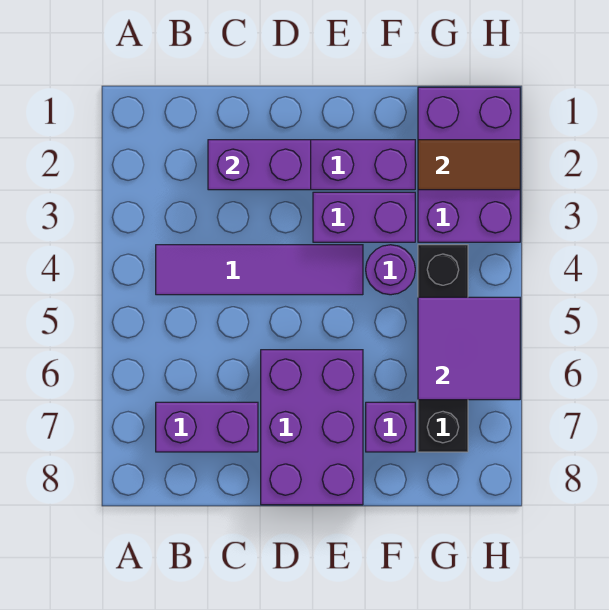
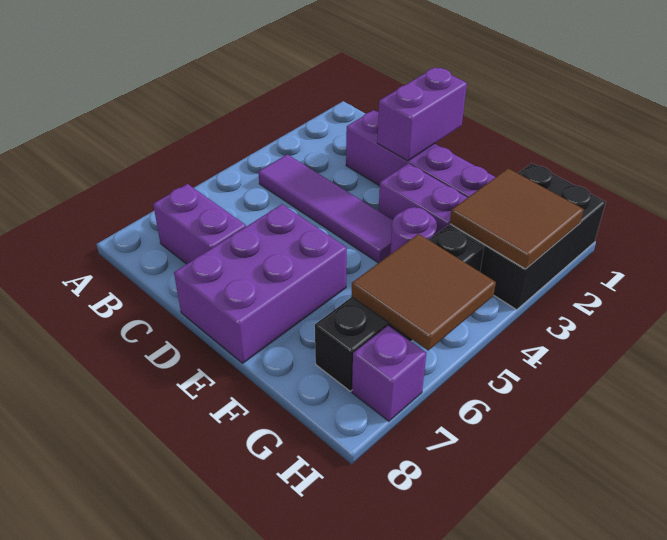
purple brick C2:D2 level 2 -> purple brick D1:D2 level 2
purple brick F7 level 1 -> purple brick H7 level 1
purple brick G1:H3 level 1 -> black brick G1:H3 level 1
brown tile G2:H2 level 2 -> brown tile G2:H3 level 2
purple tile G5:H6 level 2 -> brown tile G5:H6 level 2

